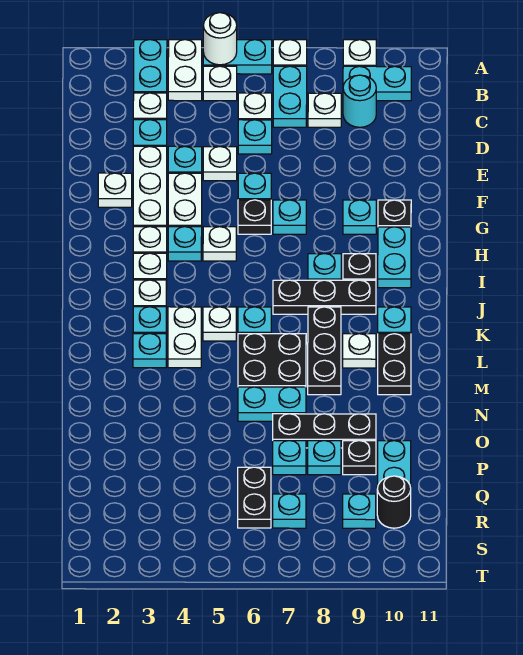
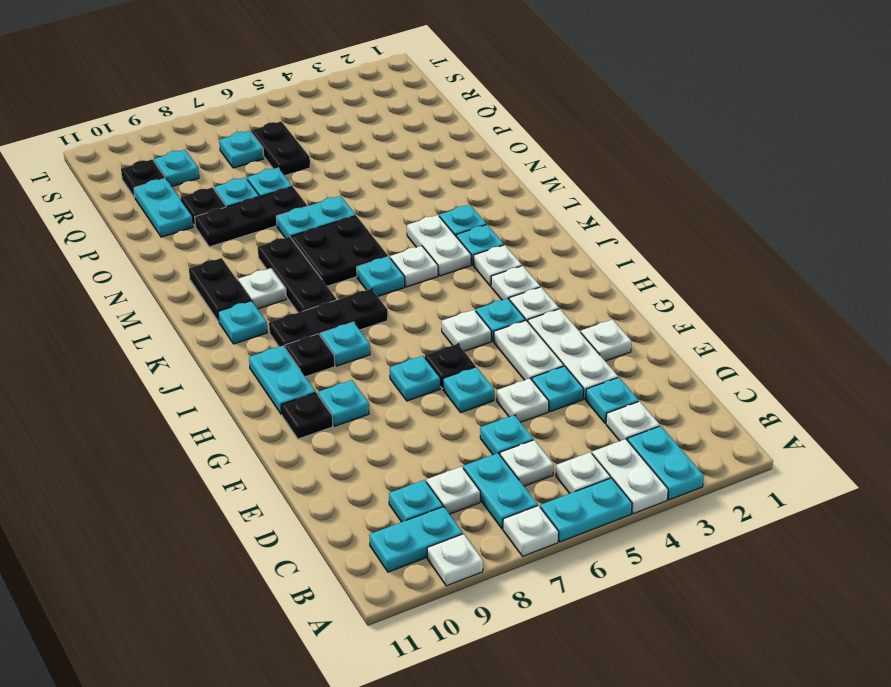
white round brick A5 level 2 -> none
cyan round brick C9 level 1 -> cyan plate C9 level 1
black round brick R10 level 1 -> black plate R10 level 1

